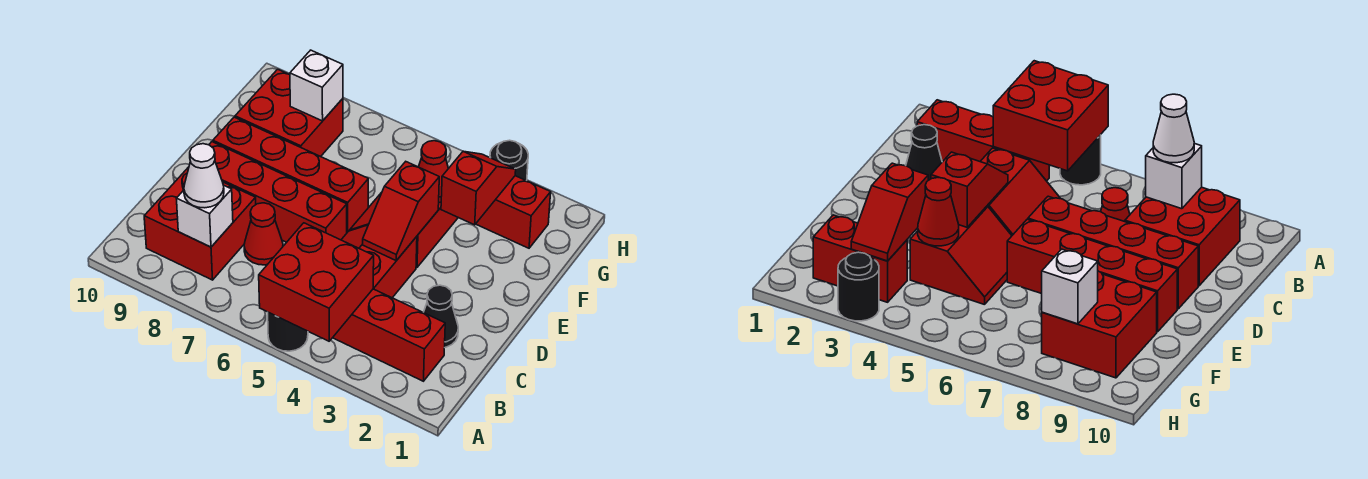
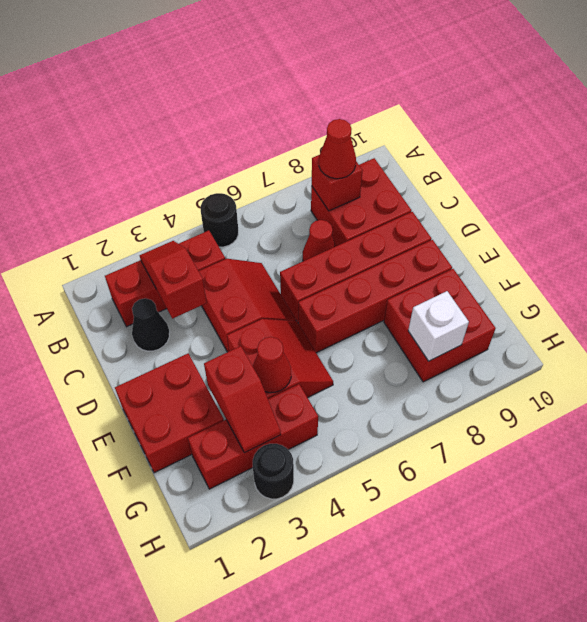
red brick A4:B5 level 2 -> red brick E1:F2 level 1
white brick B8 level 2 -> red brick B8 level 2
white cone B8 level 3 -> red cone B8 level 3
red slope D4:E4 level 2 top E -> red slope B3:C3 level 2 top C
red brick G2:G3 level 1 -> red brick G2:G4 level 1

